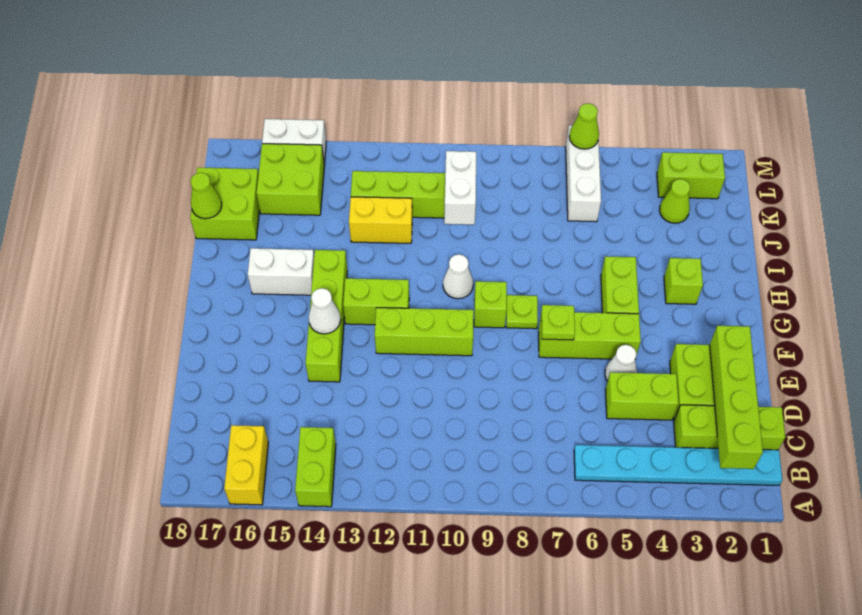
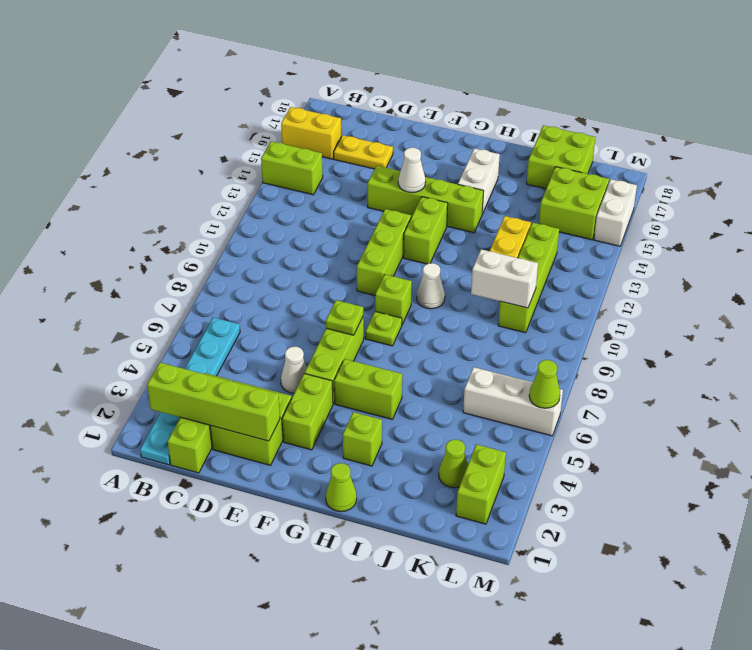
none -> yellow plate C16:D16 level 1
lime brick D4:D5 level 1 -> lime brick F3:F4 level 1
lime cone J18 level 2 -> lime cone H1 level 1

